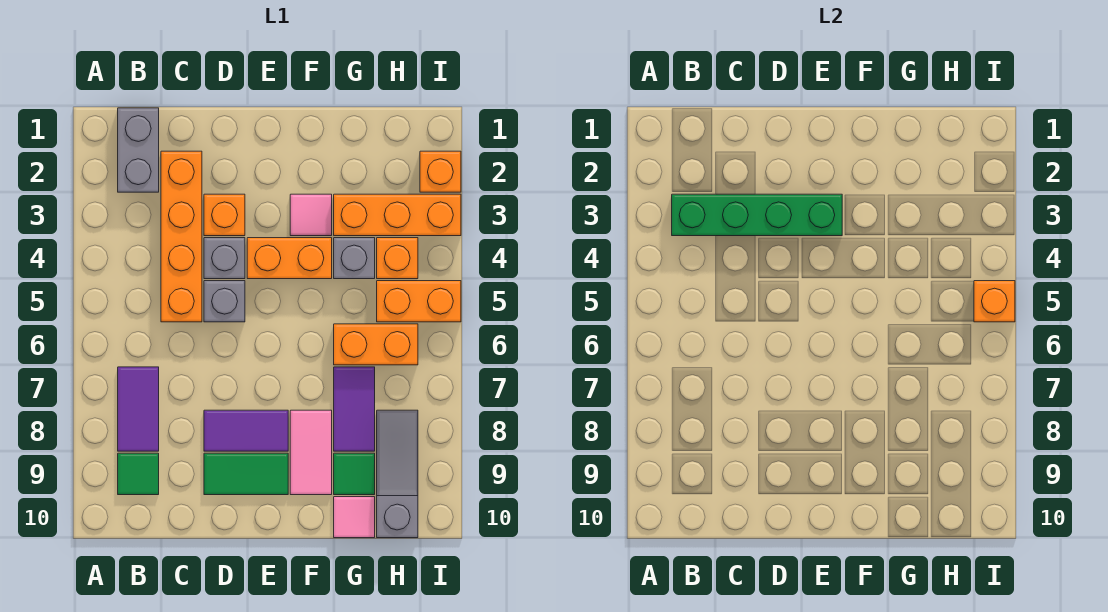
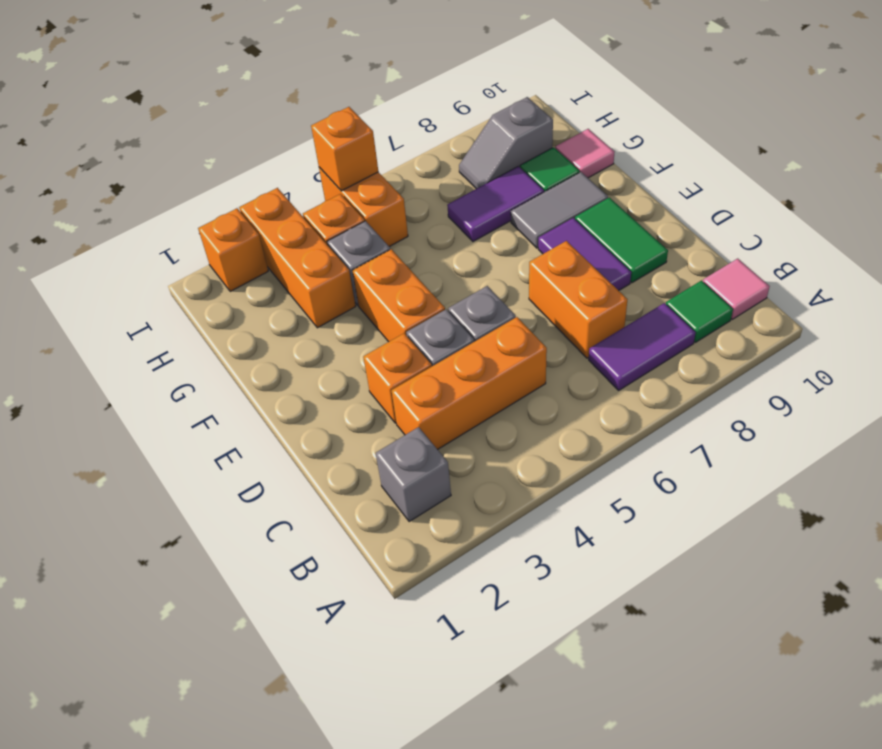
grey brick B1:B2 level 1 -> grey brick B2 level 1
green brick B3:E3 level 2 -> none
orange brick C2:C5 level 1 -> orange brick C3:C5 level 1
pink tile F3 level 1 -> pink tile B10 level 1
pink tile F8:F9 level 1 -> grey tile F8:F9 level 1
orange brick G6:H6 level 1 -> orange brick C7:D7 level 1
grey slope H8:H10 level 1 top 10 -> grey slope H8:H9 level 1 top 9

